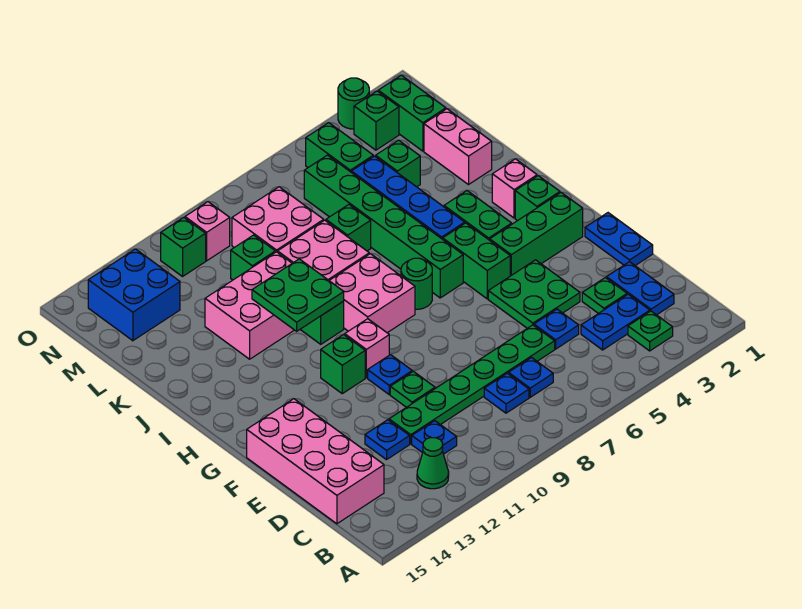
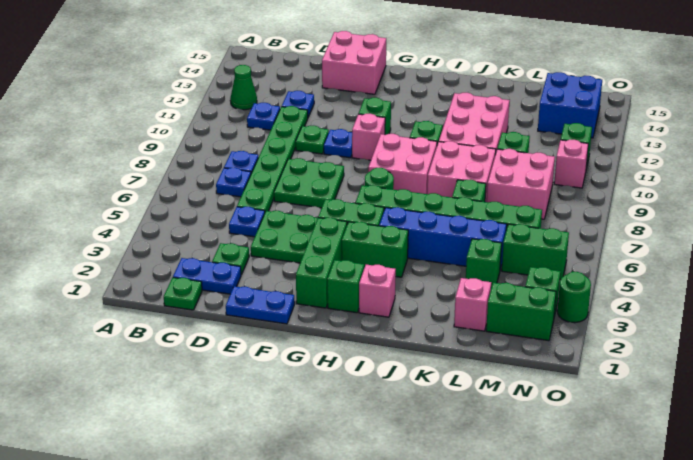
green plate B3 level 1 -> green plate C1 level 1
blue plate C3:C4 level 1 -> none
pink brick C14:F15 level 1 -> pink brick E14:F15 level 1
green plate I10:J11 level 2 -> green plate E7:F8 level 1
pink brick K2:L2 level 1 -> pink brick L2 level 1

